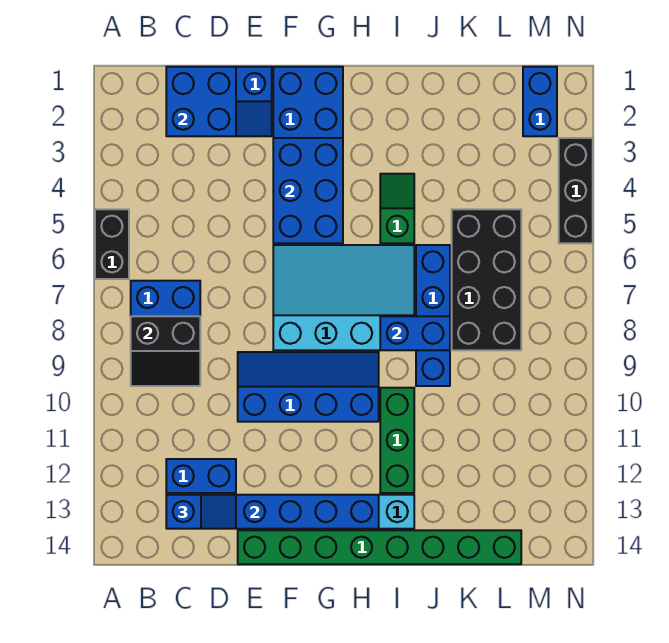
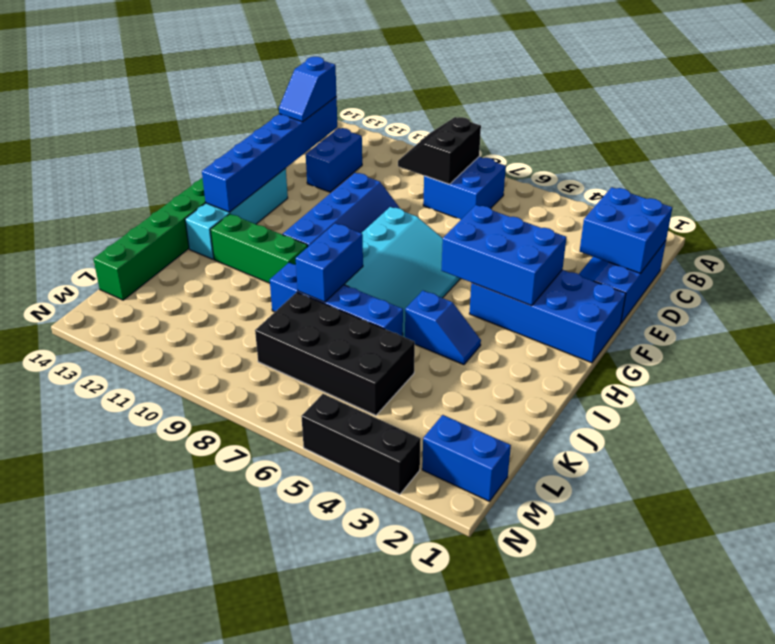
black brick A5:A6 level 1 -> none
green slope I4:I5 level 1 top 5 -> blue slope I4:I5 level 1 top 5

